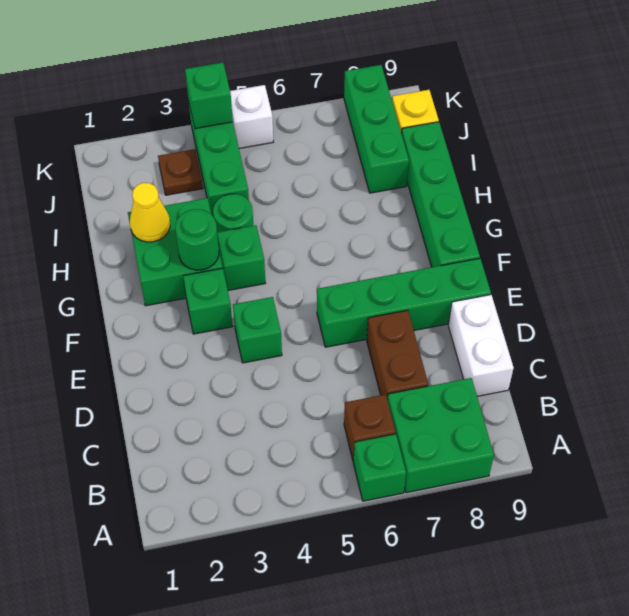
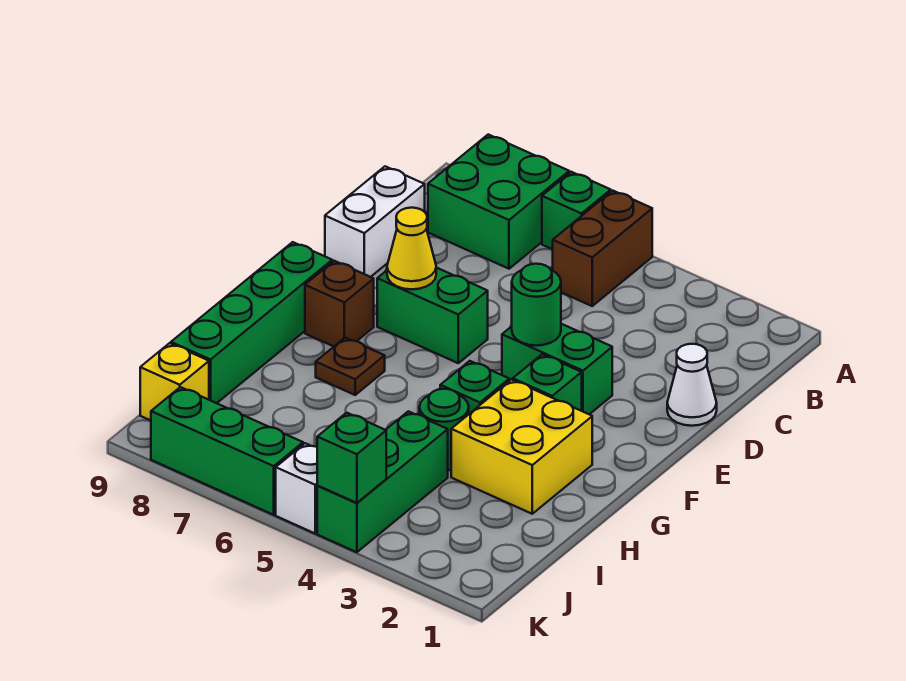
brown brick B6 level 1 -> brown brick F8 level 1
brown brick C7:D7 level 1 -> brown brick A5:B5 level 1
none -> white cone D1 level 1
green brick E4 level 1 -> green brick E3:E4 level 1
green brick E6:E9 level 1 -> green brick E6:E7 level 1
green brick G2:H3 level 1 -> yellow brick G2:H3 level 1
green round brick G3 level 2 -> green round brick E4 level 2
yellow cone H2 level 2 -> yellow cone E7 level 2
green brick I8:K8 level 1 -> green brick K6:K8 level 1
brown plate J3 level 1 -> brown plate G7 level 1

